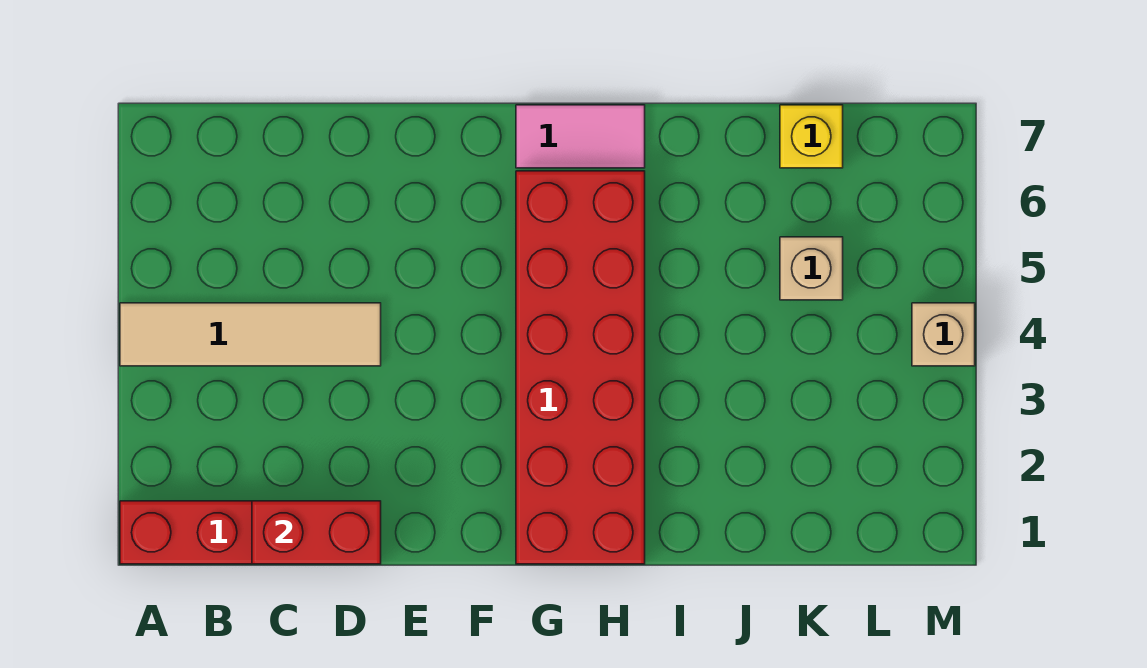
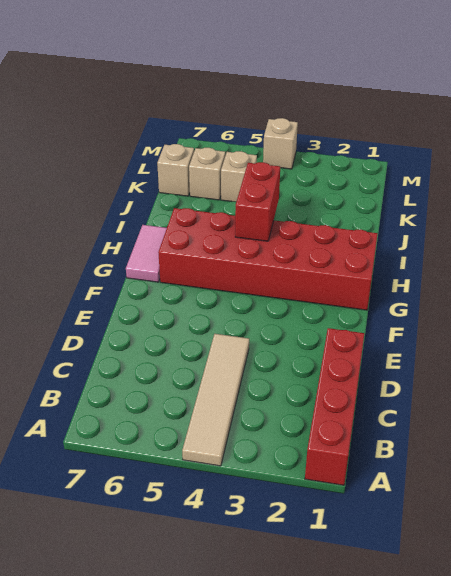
red brick C1:D1 level 2 -> red brick H4:I4 level 2
none -> tan brick K6 level 1
yellow brick K7 level 1 -> tan brick K7 level 1

